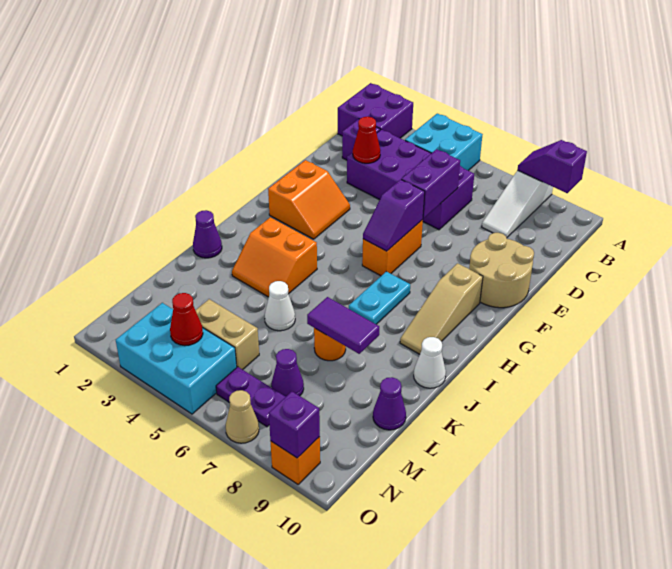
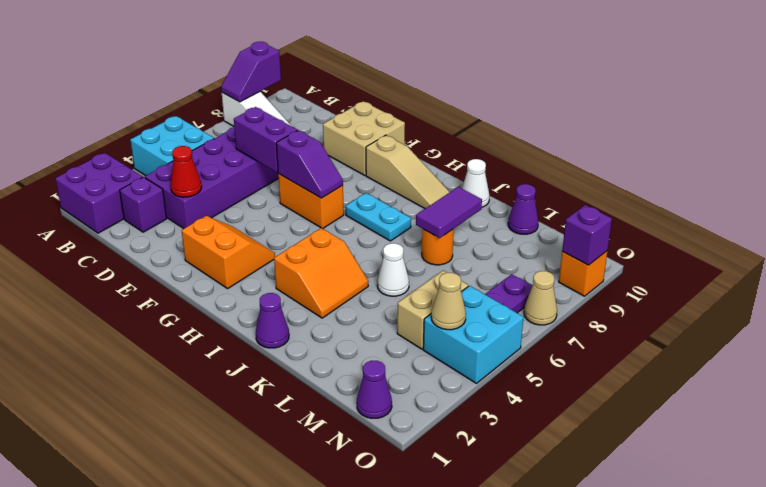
tan round brick E9:F10 level 1 -> tan brick E9:F10 level 1
purple cone M7 level 1 -> purple cone N1 level 1
cyan brick N3:O5 level 1 -> cyan brick N4:O5 level 1
red cone N4 level 2 -> tan cone N4 level 2

